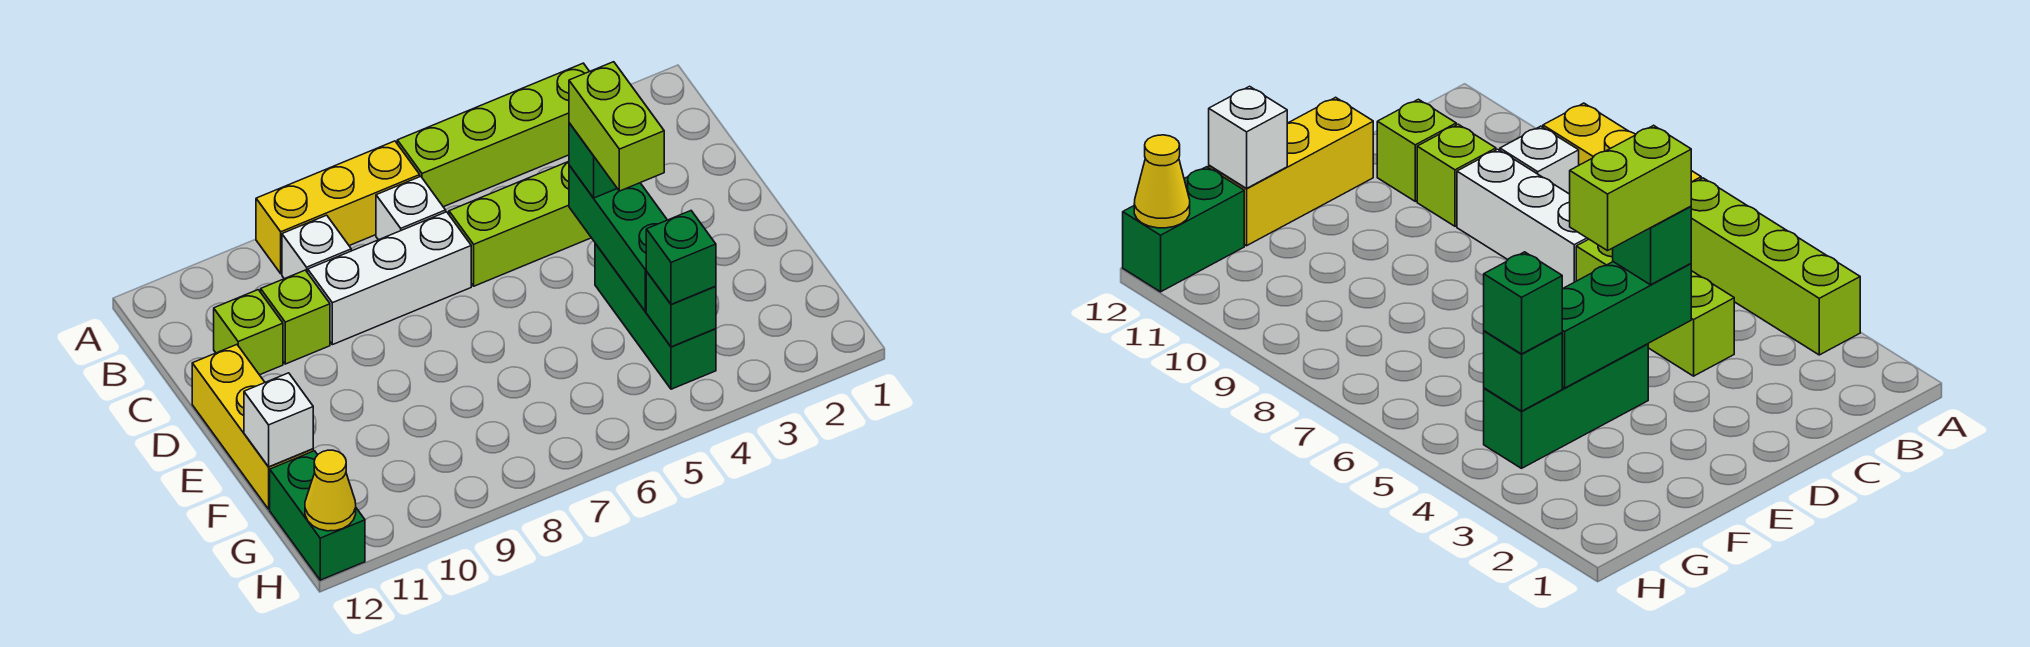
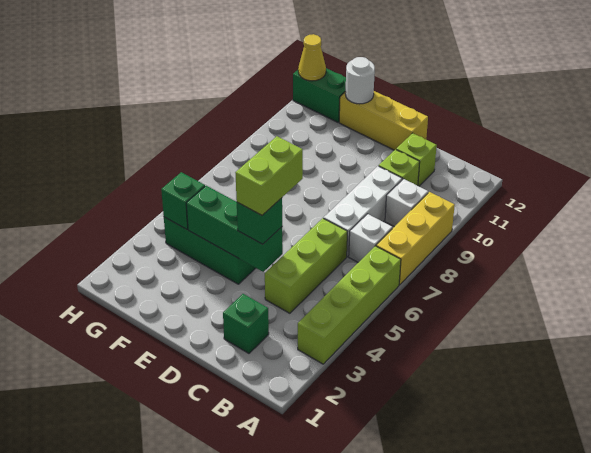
lime brick D4:E4 level 4 -> lime brick D4:D5 level 4
white brick F12 level 2 -> white round brick F12 level 2
green brick G4 level 3 -> green brick C2 level 1

